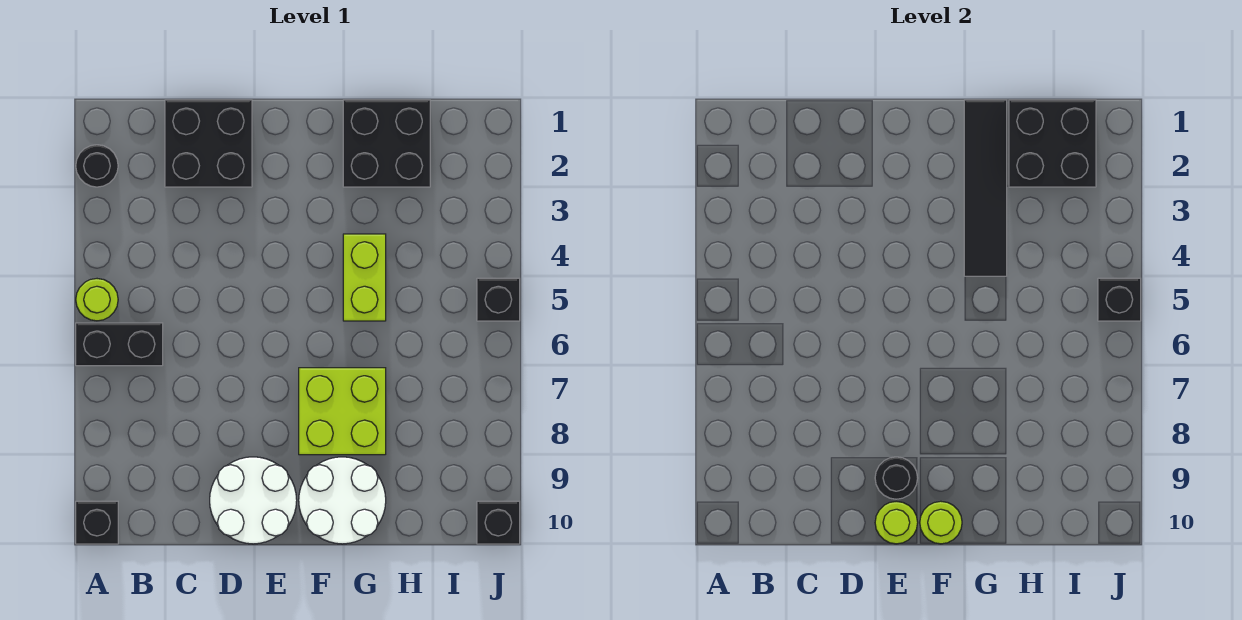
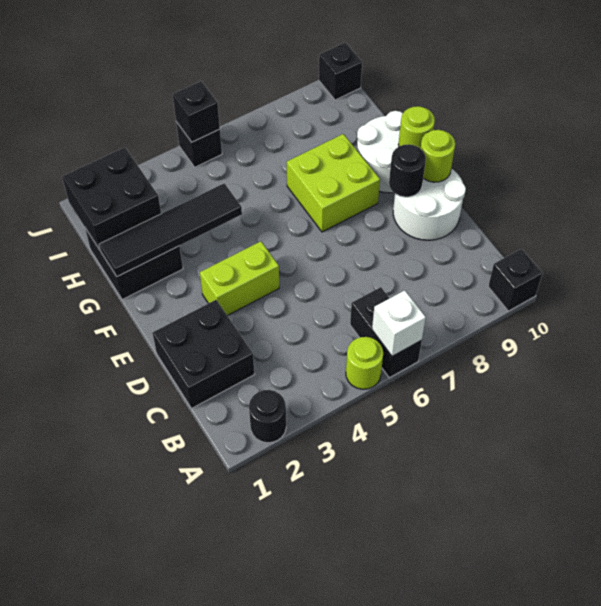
none -> white brick A6 level 2
lime brick G4:G5 level 1 -> lime brick E3:E4 level 1

